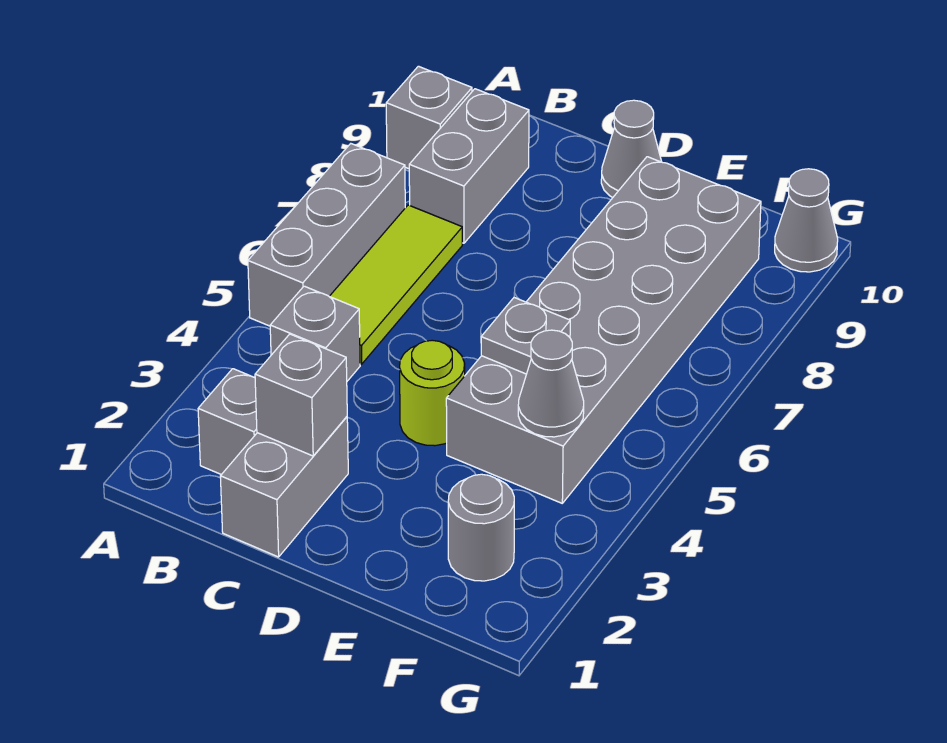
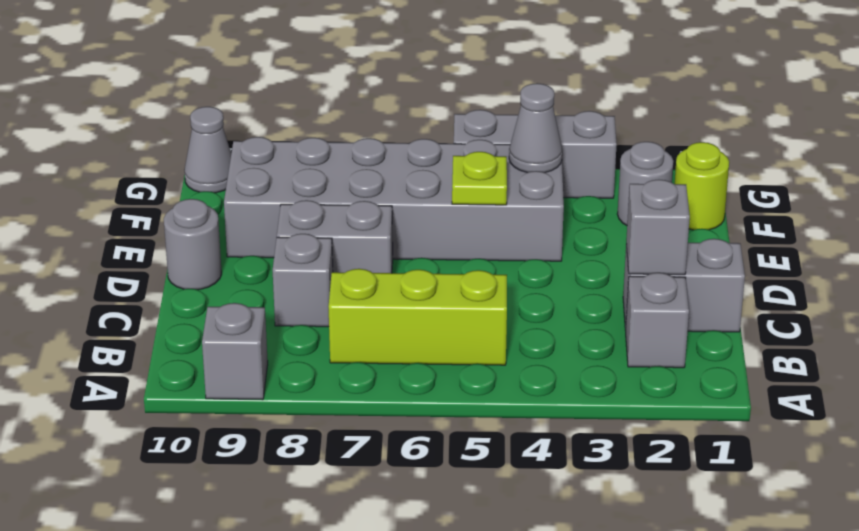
grey brick A5:A7 level 1 -> grey brick G3:G5 level 1
grey brick B4 level 1 -> grey brick C8 level 1
lime tile B5:B7 level 1 -> lime brick B5:B7 level 1
grey brick B8:B9 level 1 -> grey brick D7:D8 level 1
lime round brick D4 level 1 -> lime round brick F1 level 1
grey cone D10 level 1 -> grey round brick D10 level 1
grey plate E5 level 2 -> lime plate E5 level 2

